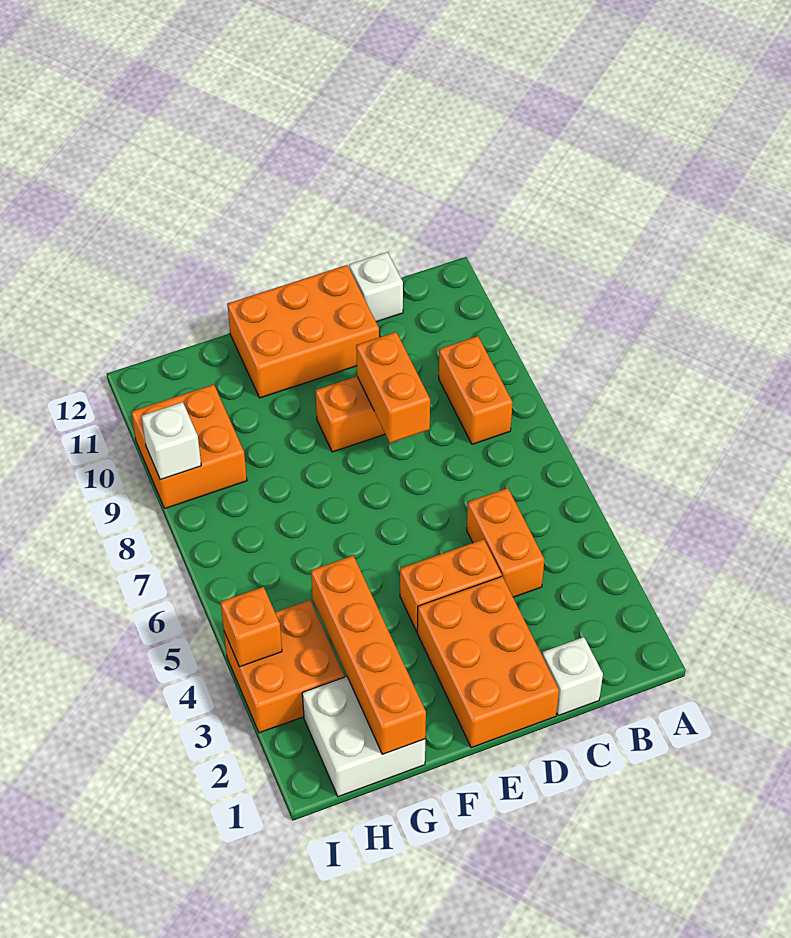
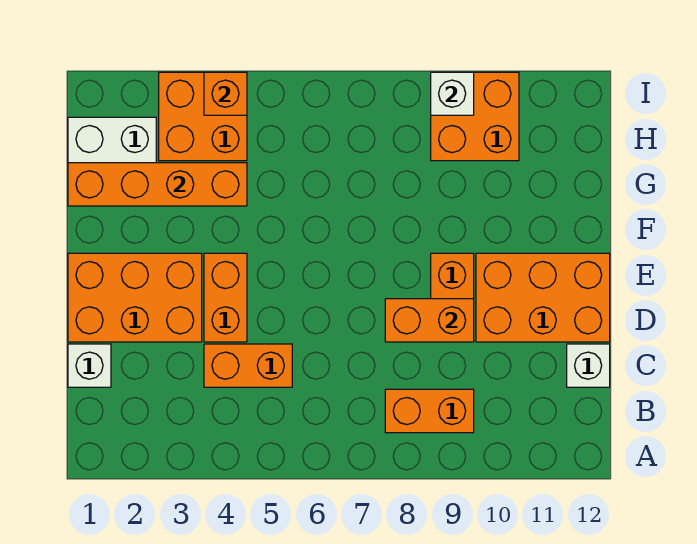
orange brick D11:F12 level 1 -> orange brick D10:E12 level 1

